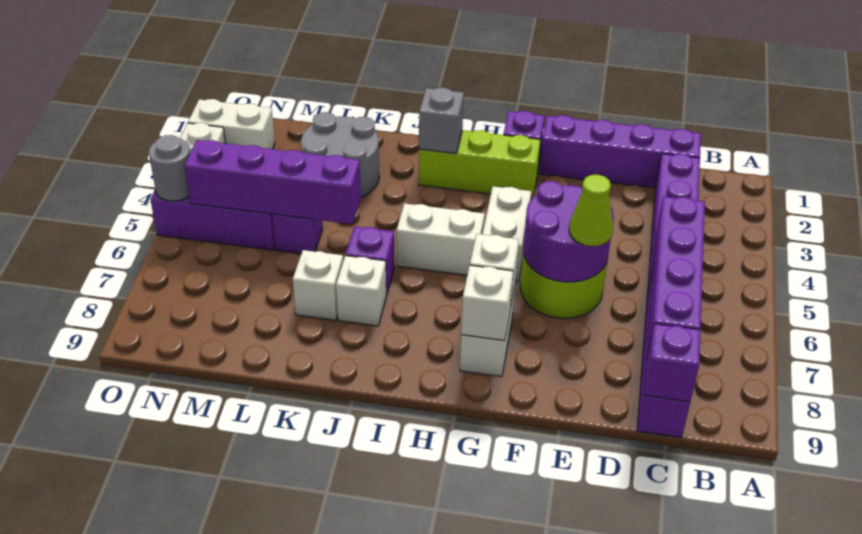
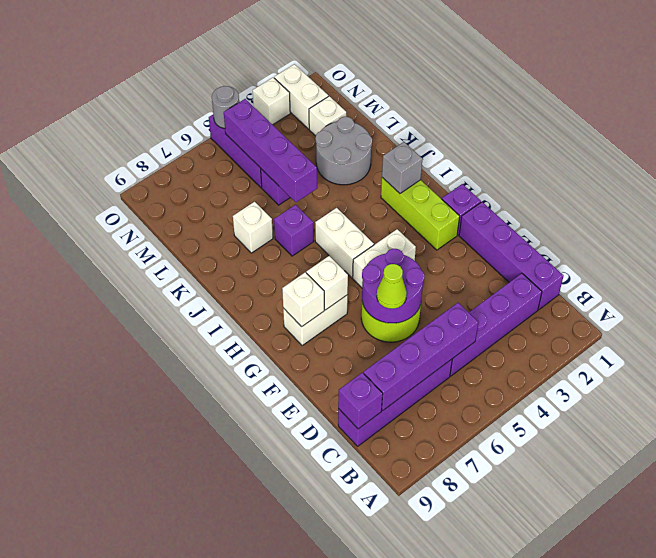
white brick J7 level 1 -> white brick M2 level 1

